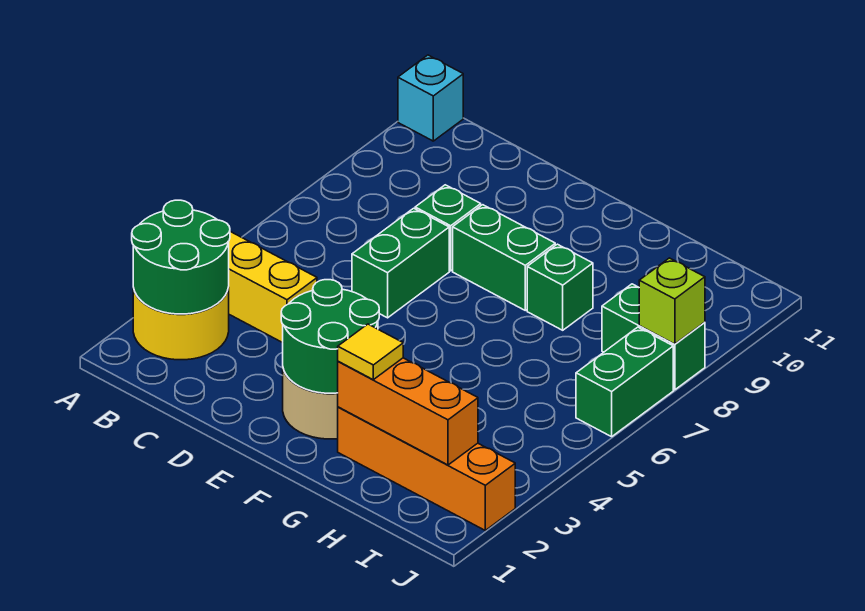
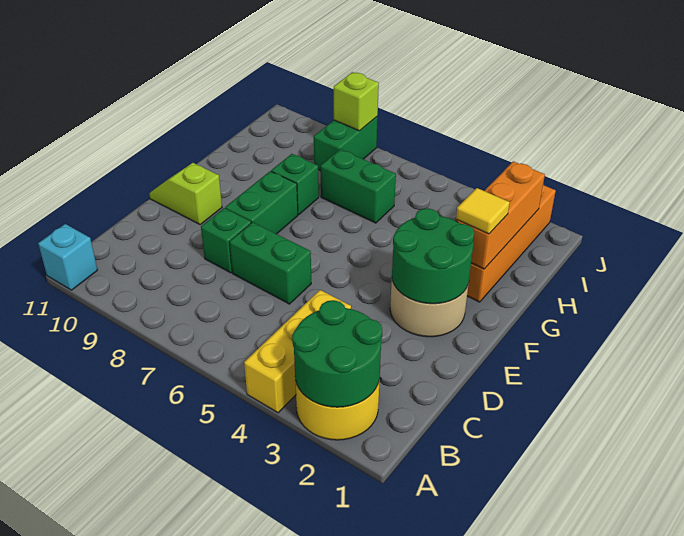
none -> lime slope E10:E11 level 1 top 10
green brick J6:J7 level 1 -> green brick H6:H7 level 1

